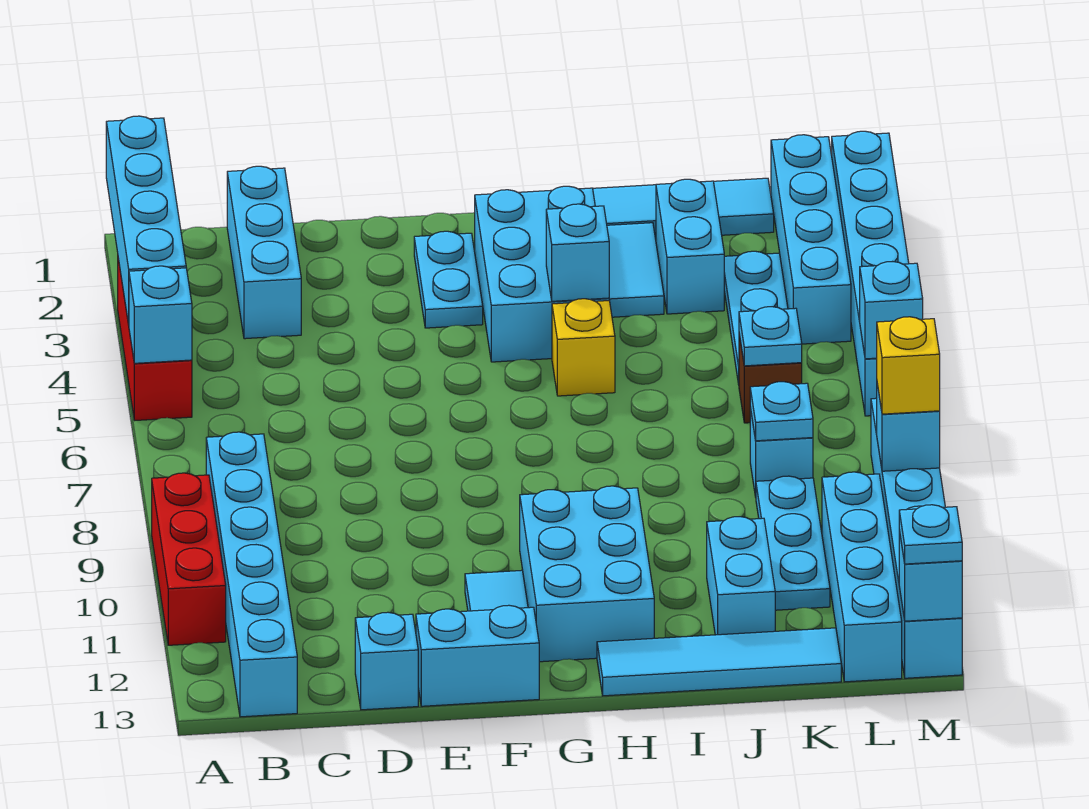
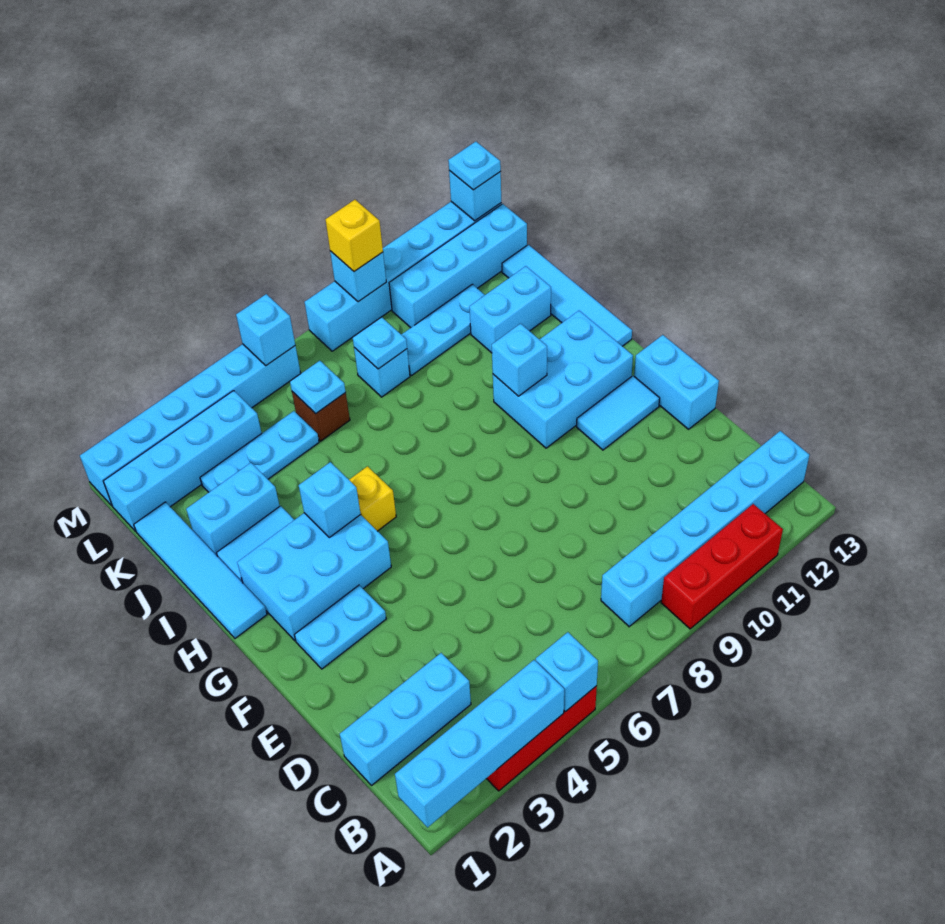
cyan brick D13 level 1 -> cyan brick H10 level 2

